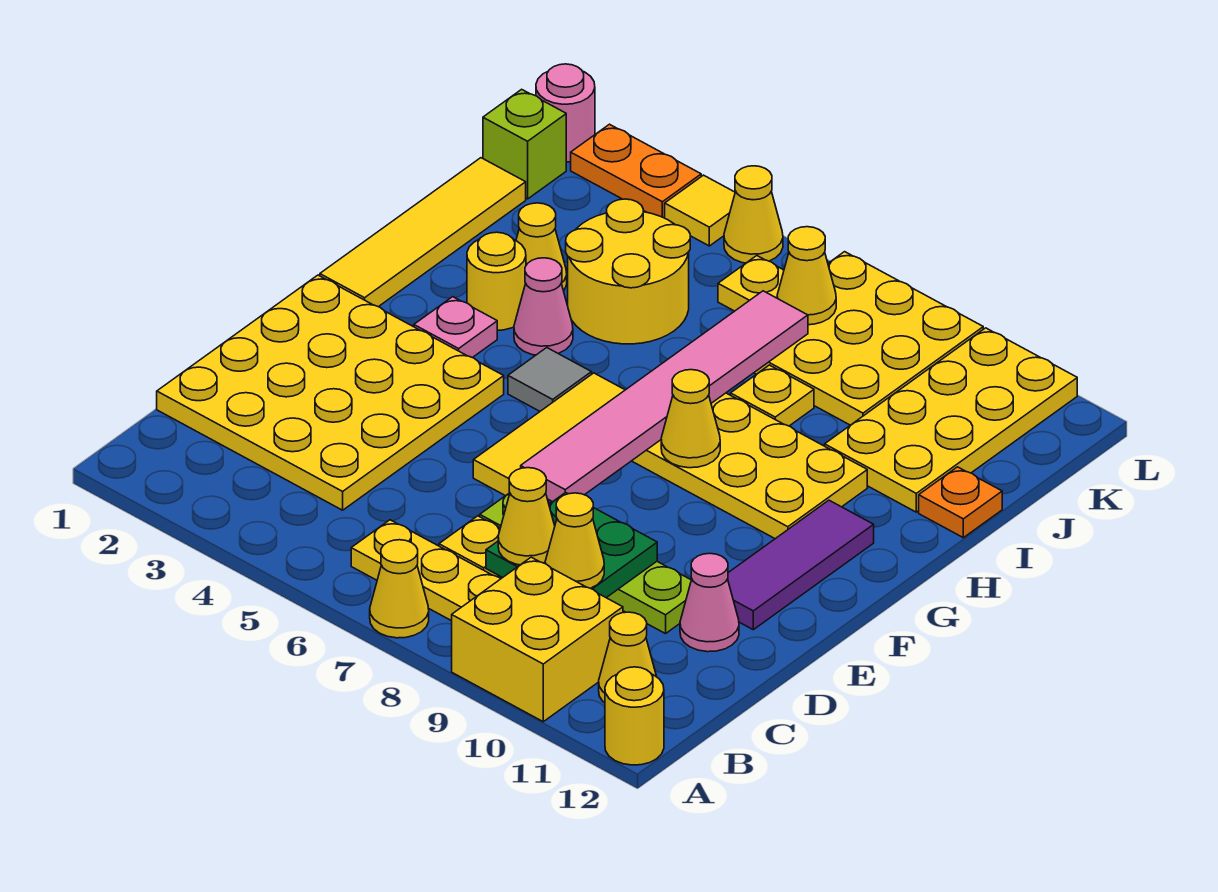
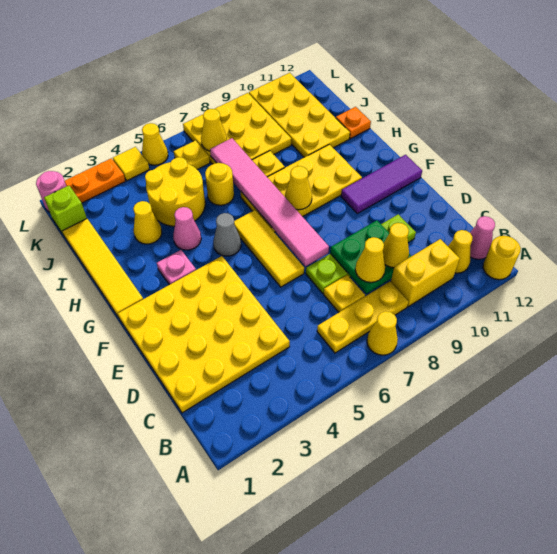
yellow brick A9:B10 level 1 -> yellow brick B9:B10 level 1
pink cone D11 level 1 -> pink cone B12 level 1
purple tile E11:G11 level 1 -> purple tile F10:F12 level 1
grey tile G5 level 1 -> grey cone G5 level 1
yellow round brick H3 level 1 -> yellow round brick I6 level 1

